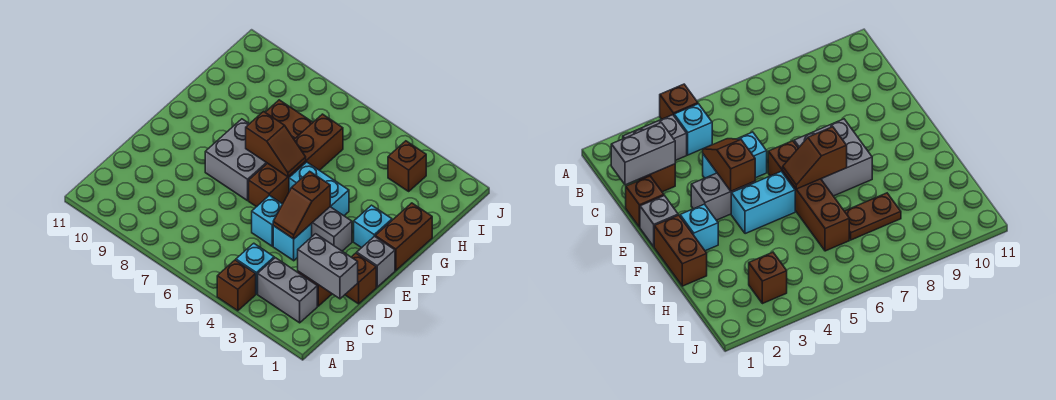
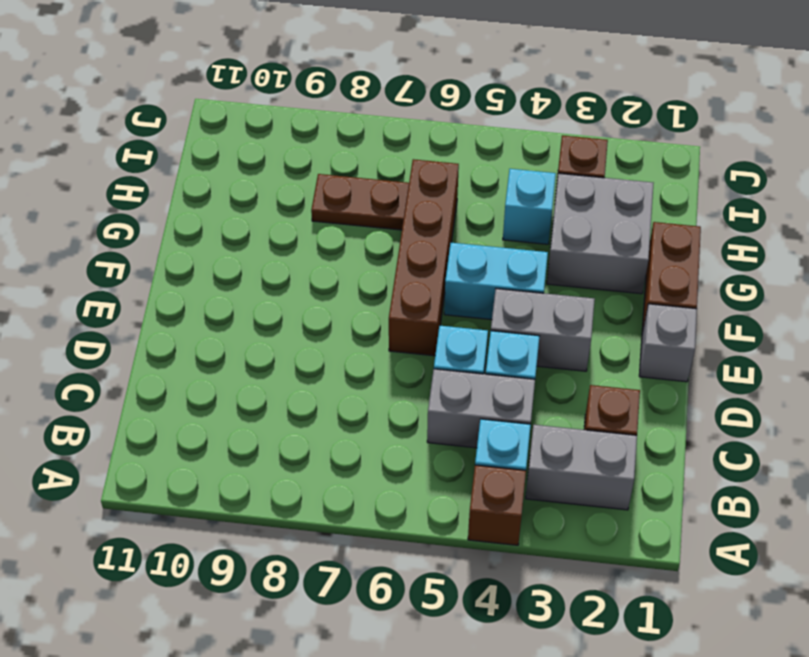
grey brick C1:C2 level 2 -> grey brick C4:C5 level 1
brown brick D1 level 1 -> none
brown slope D4:E4 level 2 top E -> none
grey brick E7:F8 level 1 -> grey brick G2:H3 level 1
cyan brick F2 level 1 -> cyan brick H4 level 1
brown slope F6:F7 level 2 top 7 -> none

